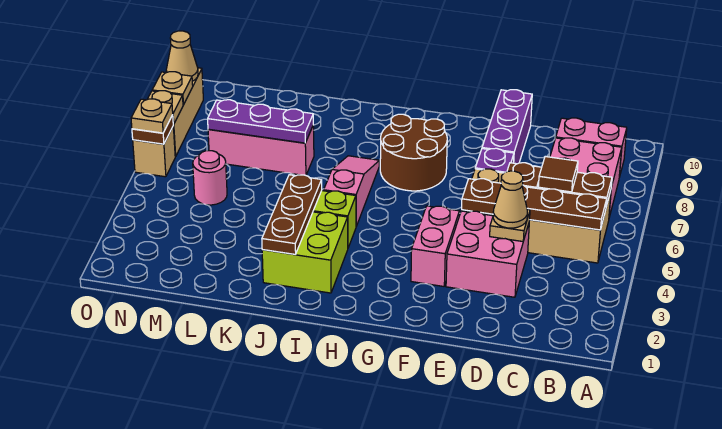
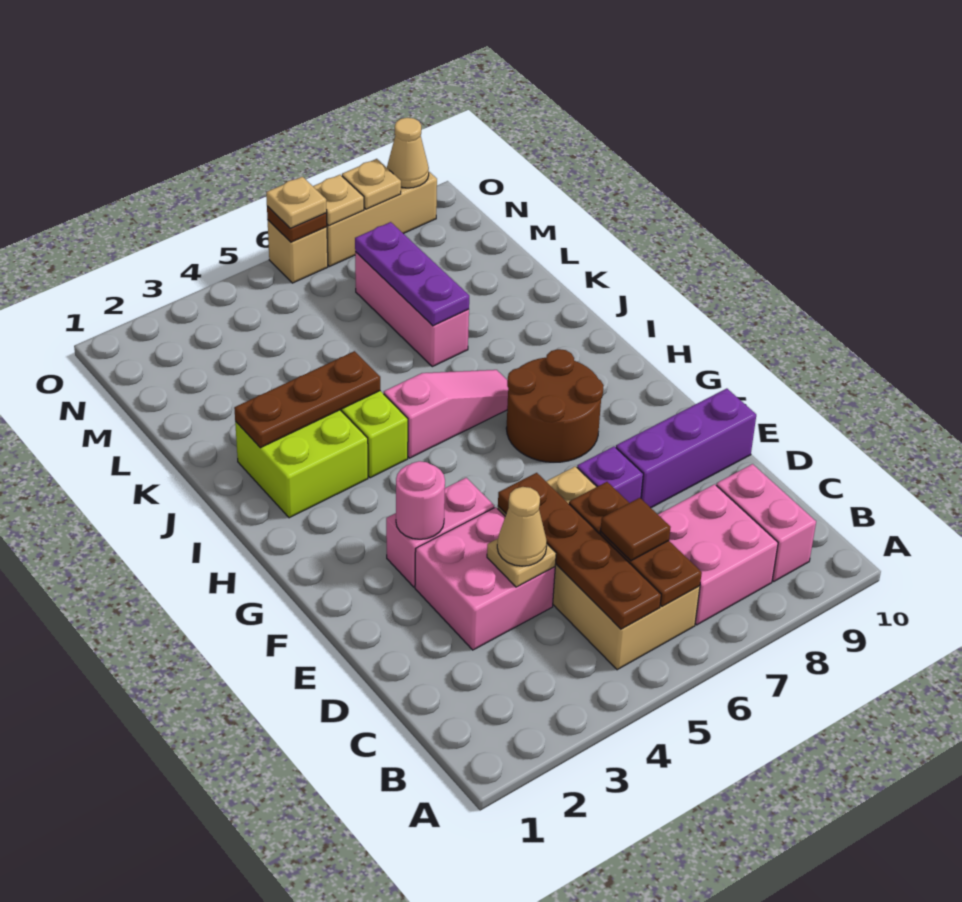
pink round brick M5 level 1 -> pink round brick F3 level 2

